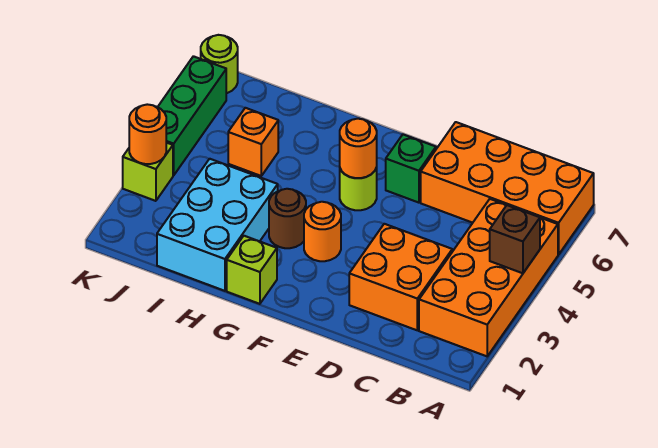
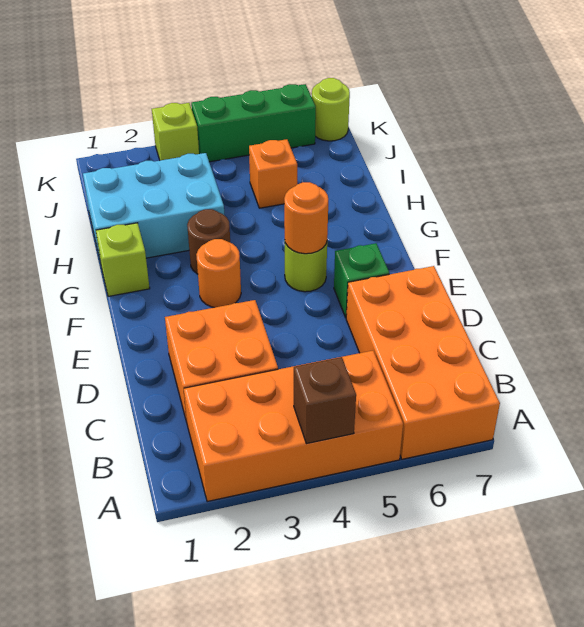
orange round brick K3 level 2 -> none

